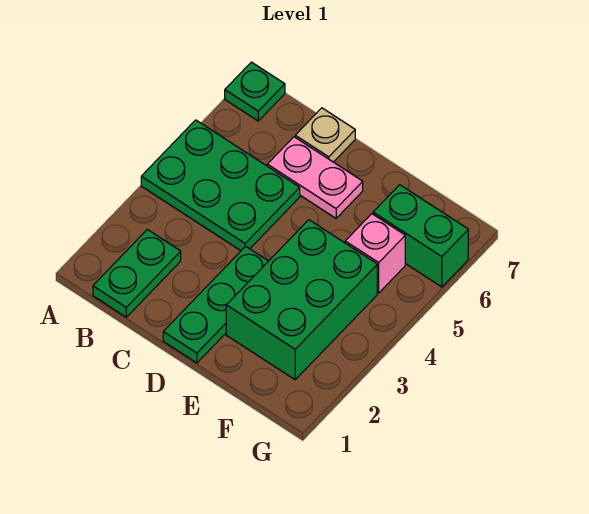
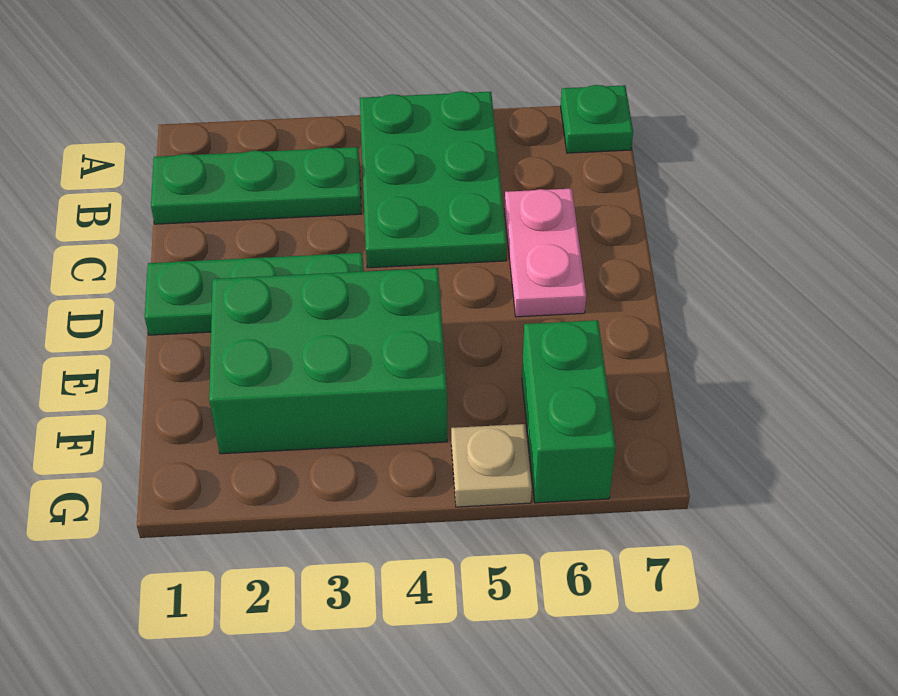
green plate B1:B2 level 1 -> green plate B1:B3 level 1
tan plate C7 level 1 -> tan plate G5 level 1
pink brick F5 level 1 -> none

